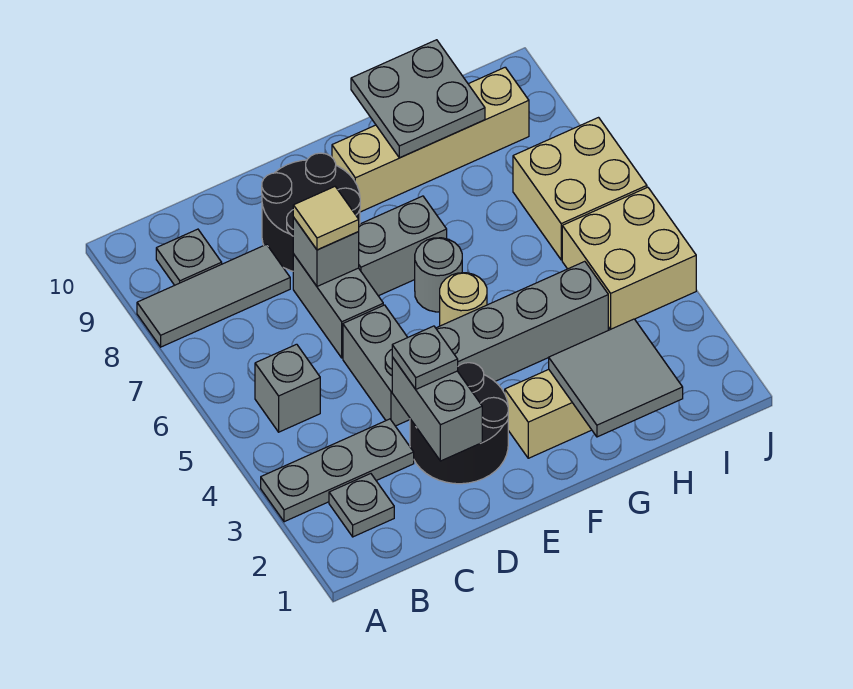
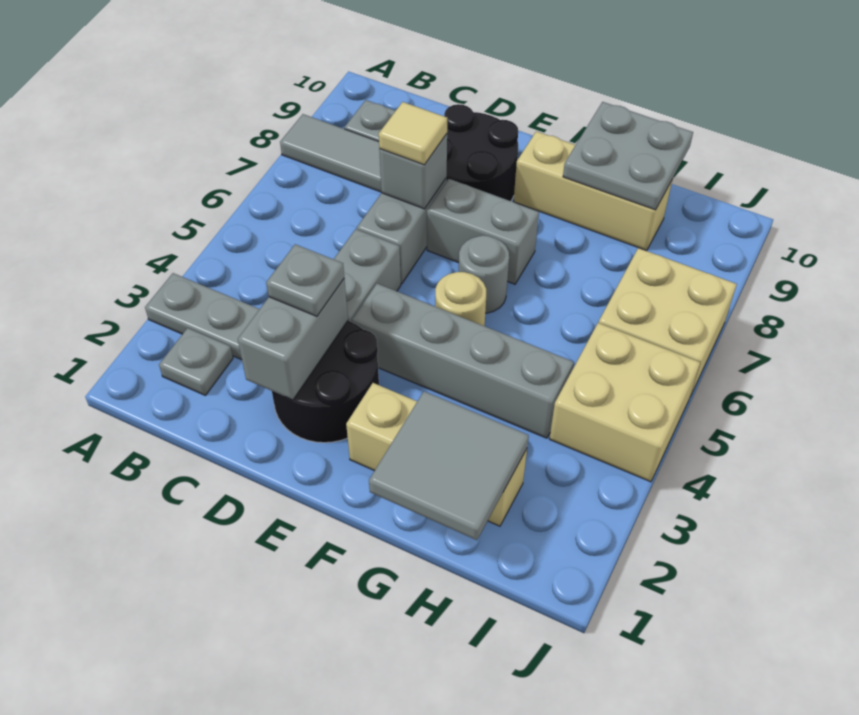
grey brick B5 level 1 -> none
tan brick F9:I9 level 1 -> tan brick F9:H9 level 1

